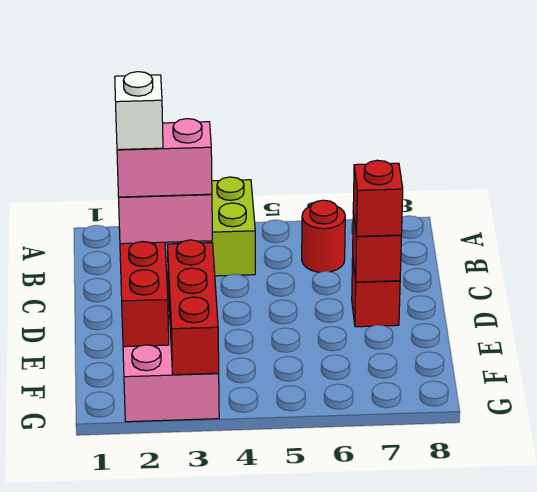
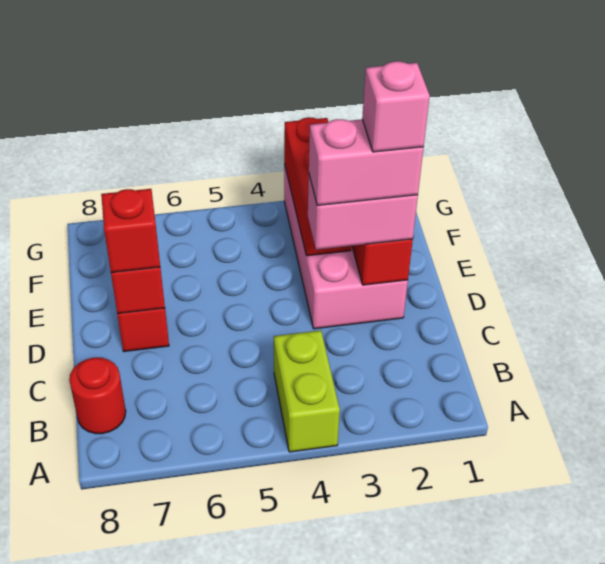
red round brick B6 level 1 -> red round brick B8 level 1
white brick D2 level 5 -> pink brick D2 level 5

